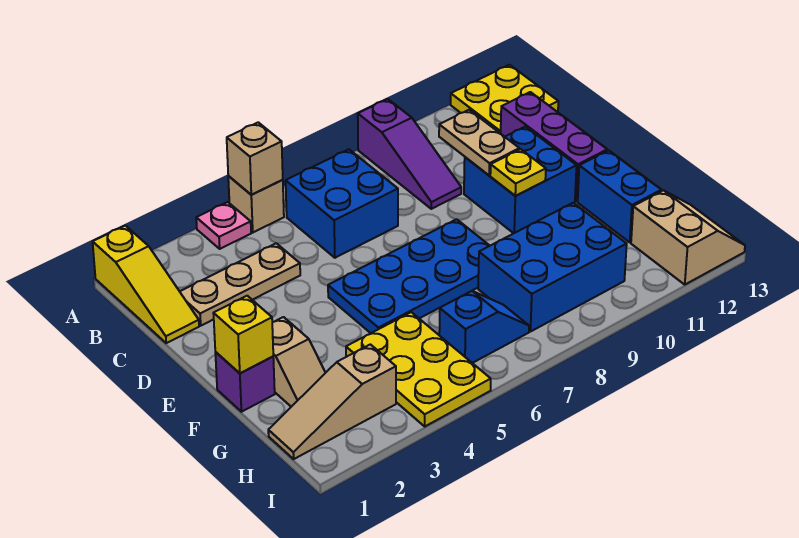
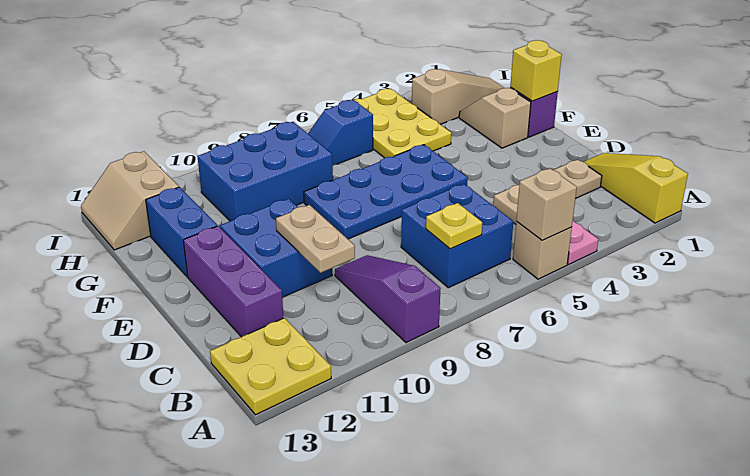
yellow plate E10 level 2 -> yellow plate B7 level 2

